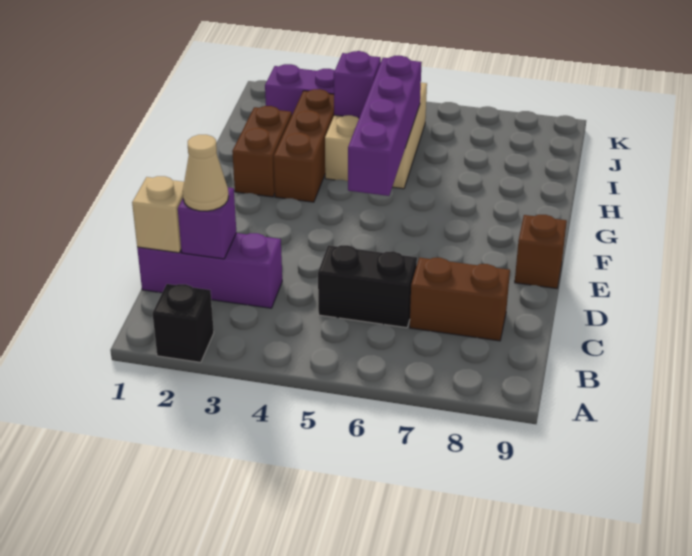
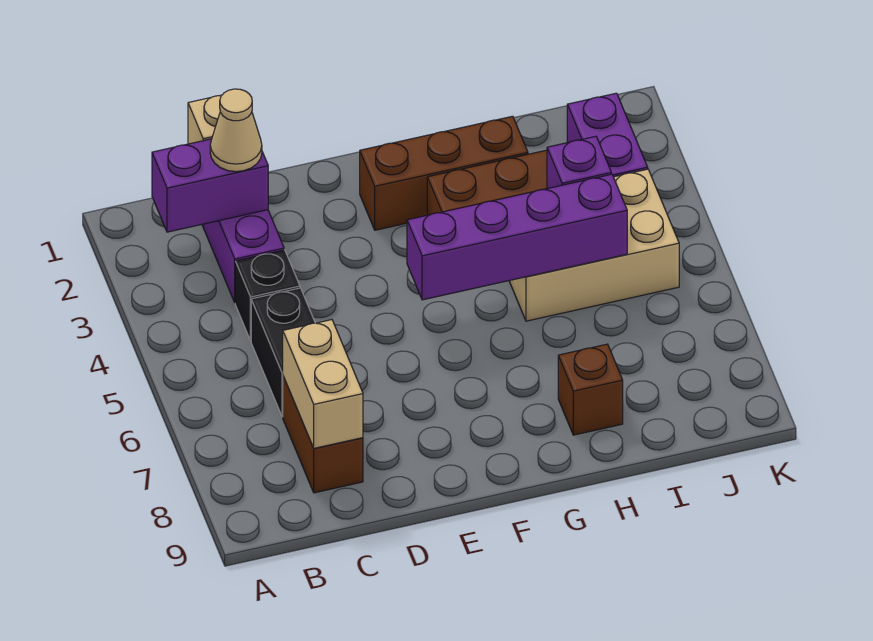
black brick A2 level 1 -> black brick C4 level 1
purple brick C2 level 2 -> purple brick B2:C2 level 2
none -> tan brick C7:C8 level 2
brown brick E9 level 1 -> brown brick H8 level 1
brown brick G2:H2 level 1 -> brown brick F2:H2 level 1

